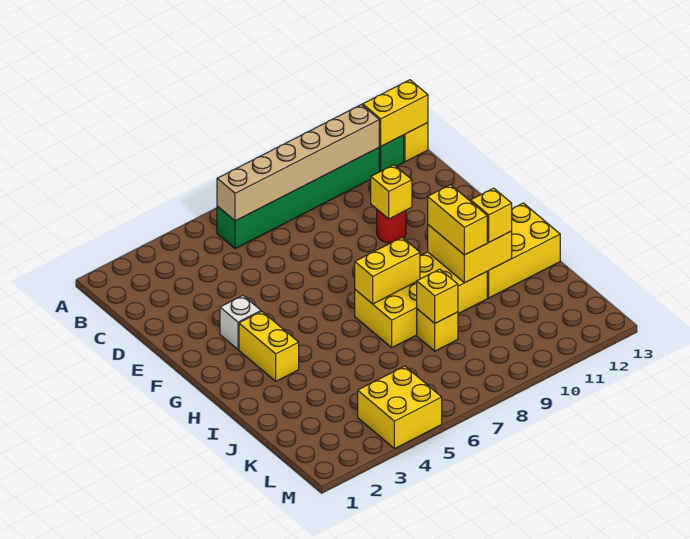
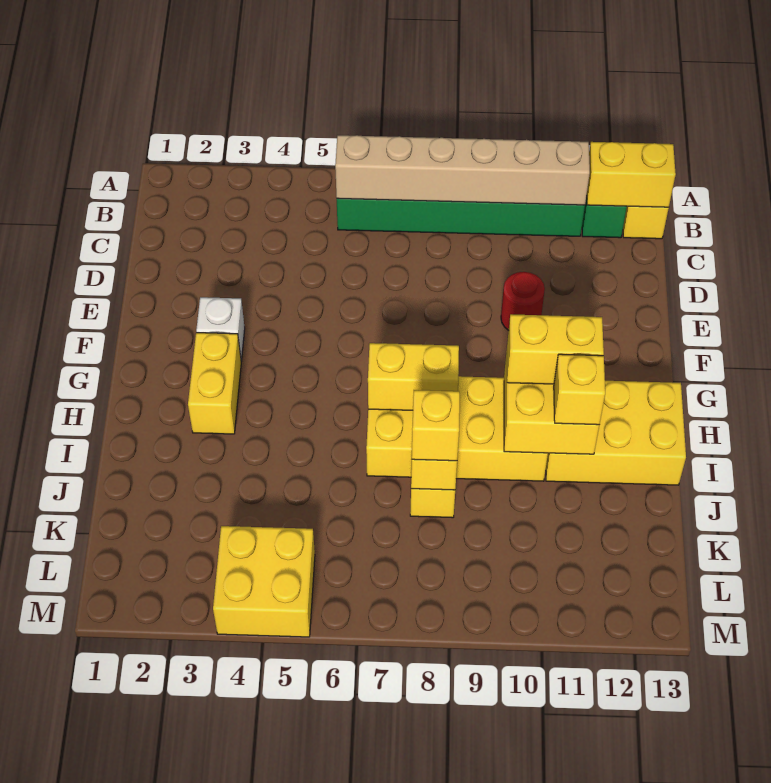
yellow brick E10 level 2 -> yellow brick J8 level 3
yellow brick H10:I10 level 3 -> yellow brick H10:H11 level 3

